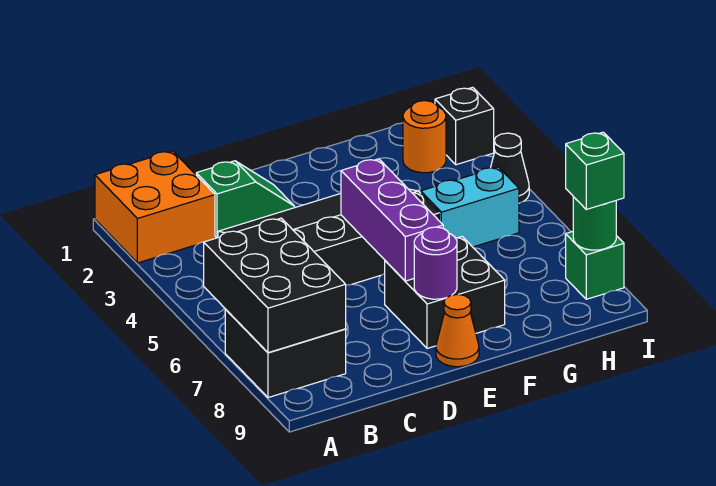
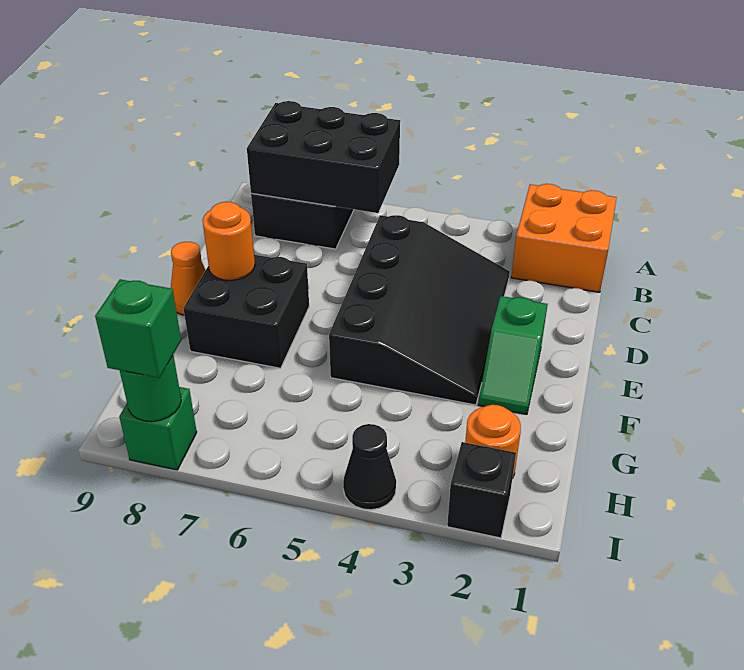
green slope C2:D2 level 1 top C -> green slope E2:F2 level 1 top E
purple brick E5:E7 level 2 -> none
purple round brick E8 level 2 -> orange round brick E8 level 2
cyan brick G5:H5 level 1 -> none

